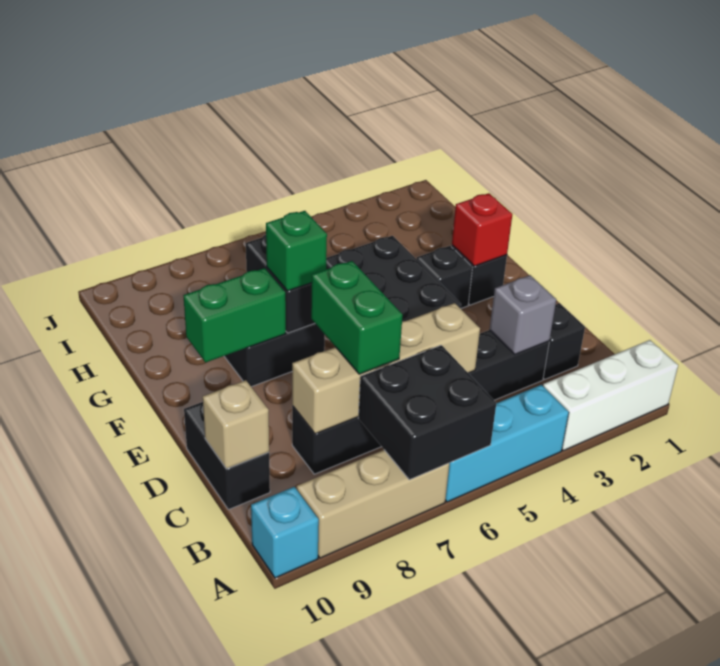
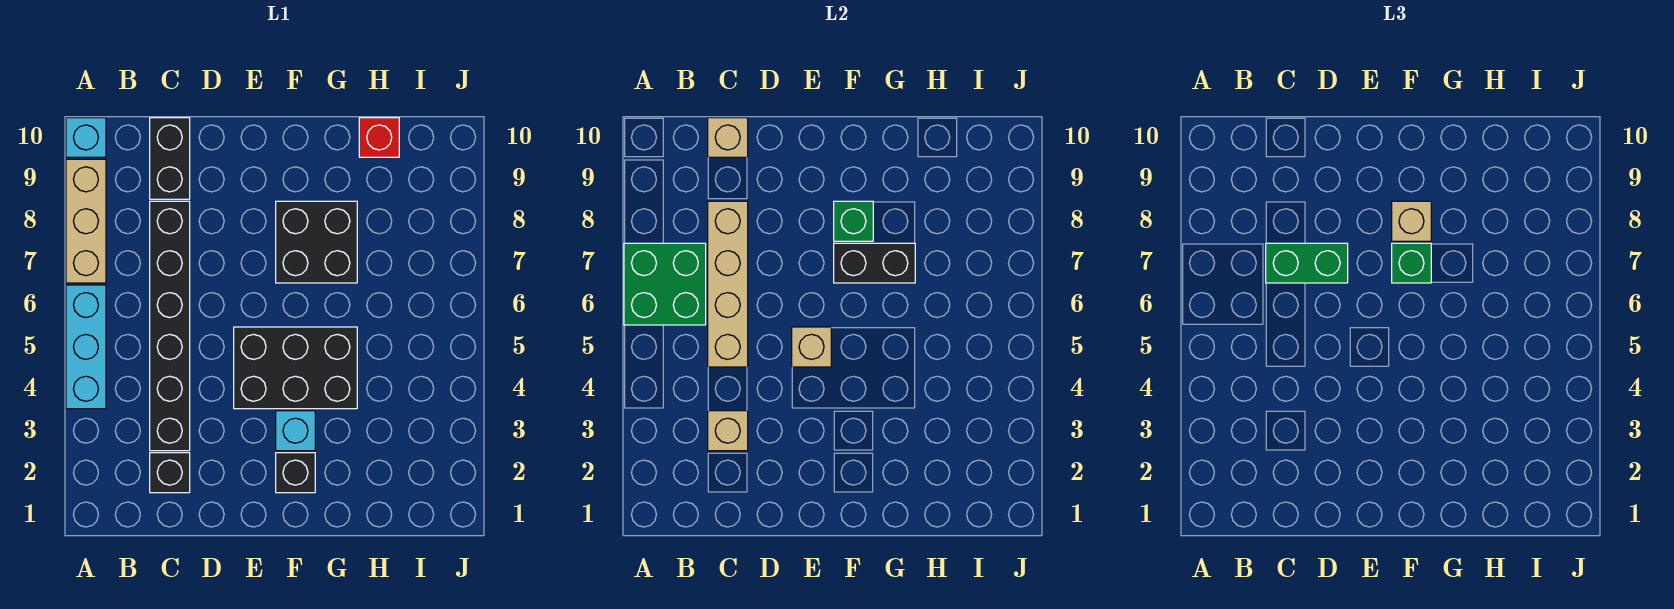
white brick A1:A3 level 1 -> none
black brick A6:B7 level 2 -> green brick A6:B7 level 2
grey brick C3 level 2 -> tan brick C3 level 2
black brick C10:D10 level 1 -> black brick C9:C10 level 1
none -> tan brick E5 level 2
red brick F2 level 2 -> red brick H10 level 1
black brick F3 level 1 -> cyan brick F3 level 1
green brick F8:F9 level 2 -> green brick F8 level 2
none -> tan brick F8 level 3

